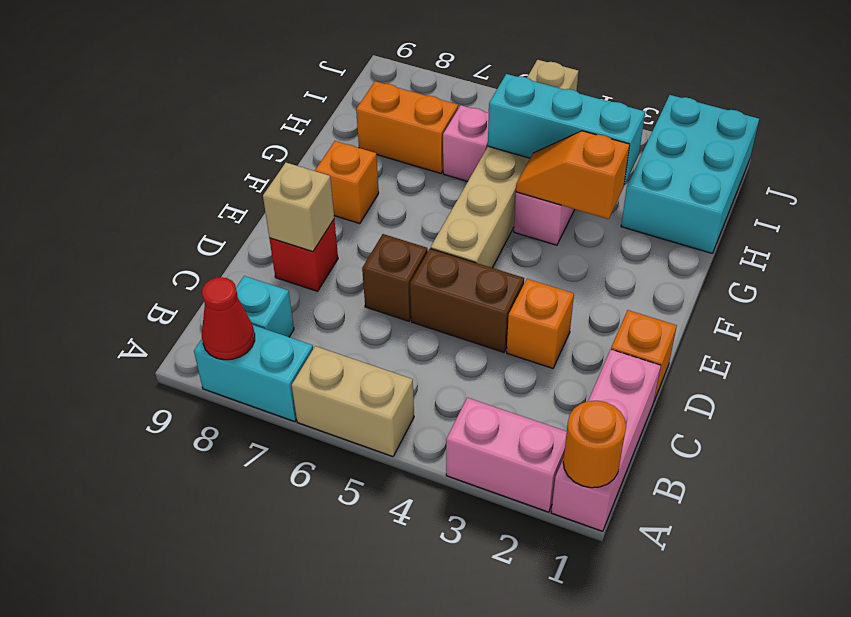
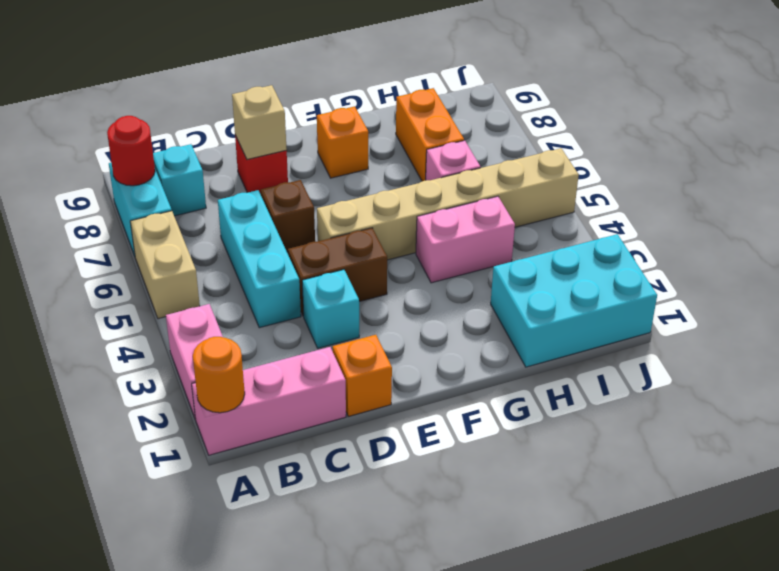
red cone A8 level 2 -> red round brick A8 level 2
orange brick D3 level 1 -> cyan brick D3 level 1
brown brick D4:D5 level 1 -> brown brick D4:E4 level 1
orange slope G3:G4 level 2 top 3 -> none
cyan brick H3:H5 level 2 -> cyan brick C4:C6 level 1

